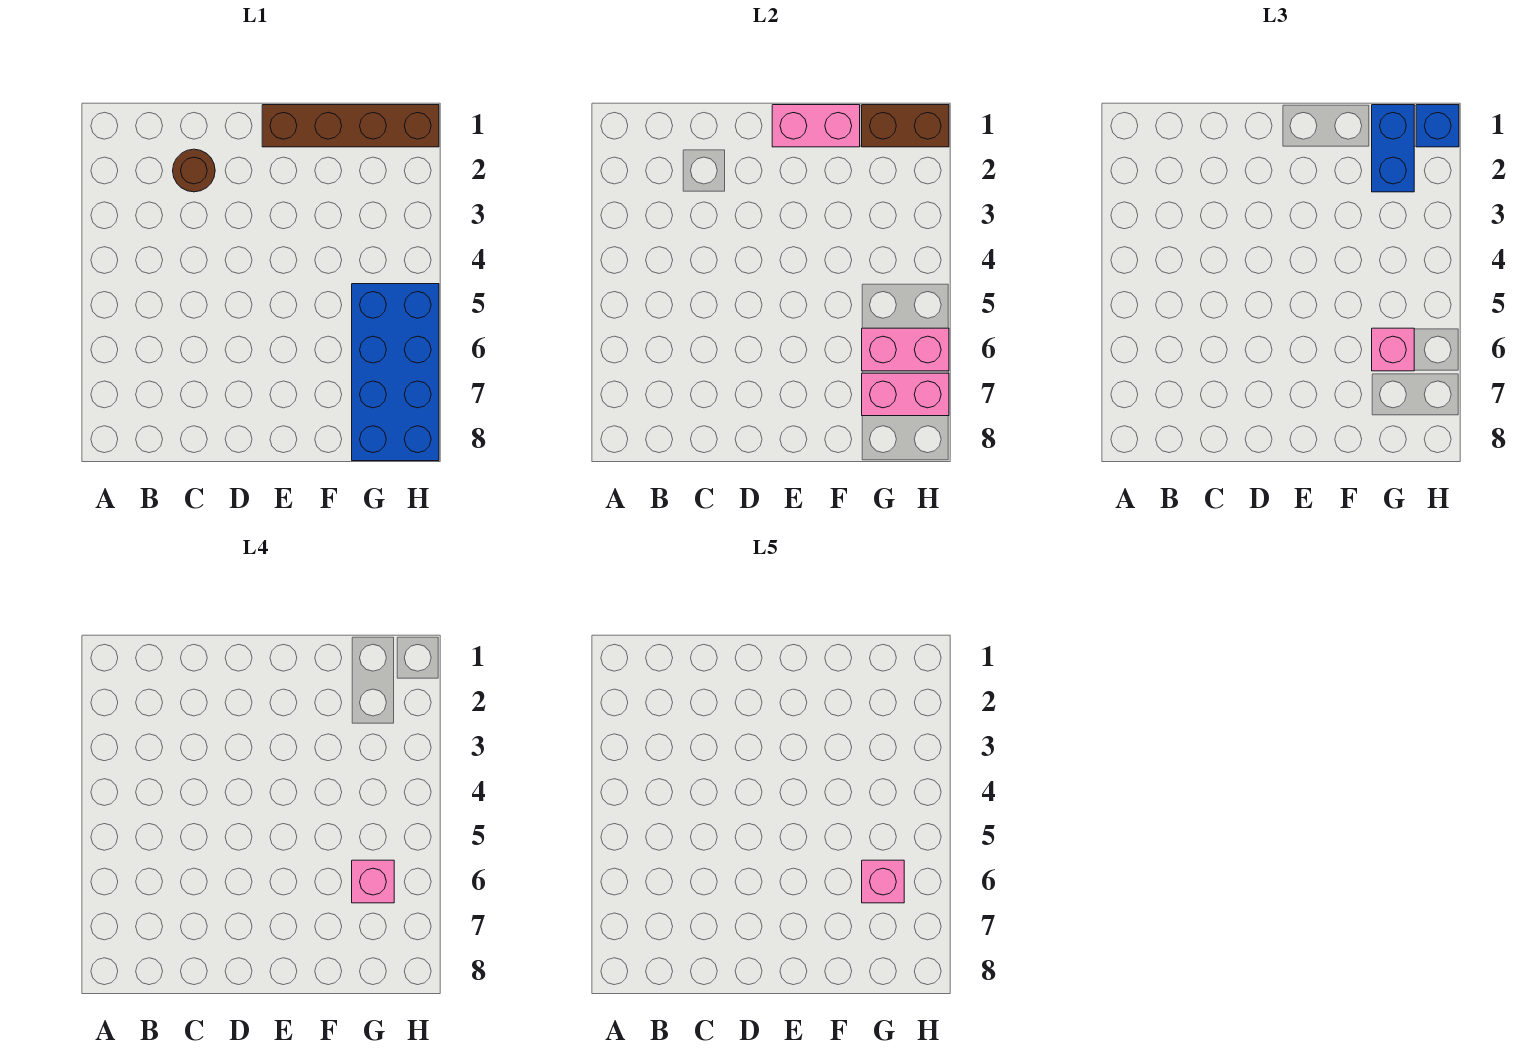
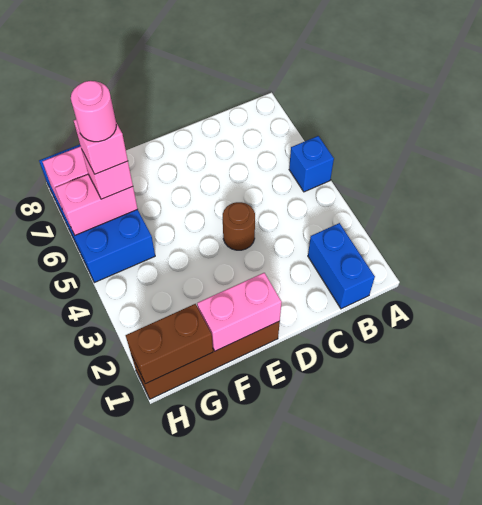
brown round brick C2 level 1 -> brown round brick D4 level 1
blue brick G1:G2 level 3 -> blue brick B1:B2 level 1
pink brick G6 level 5 -> pink round brick G6 level 5
blue brick H1 level 3 -> blue brick A5 level 1

